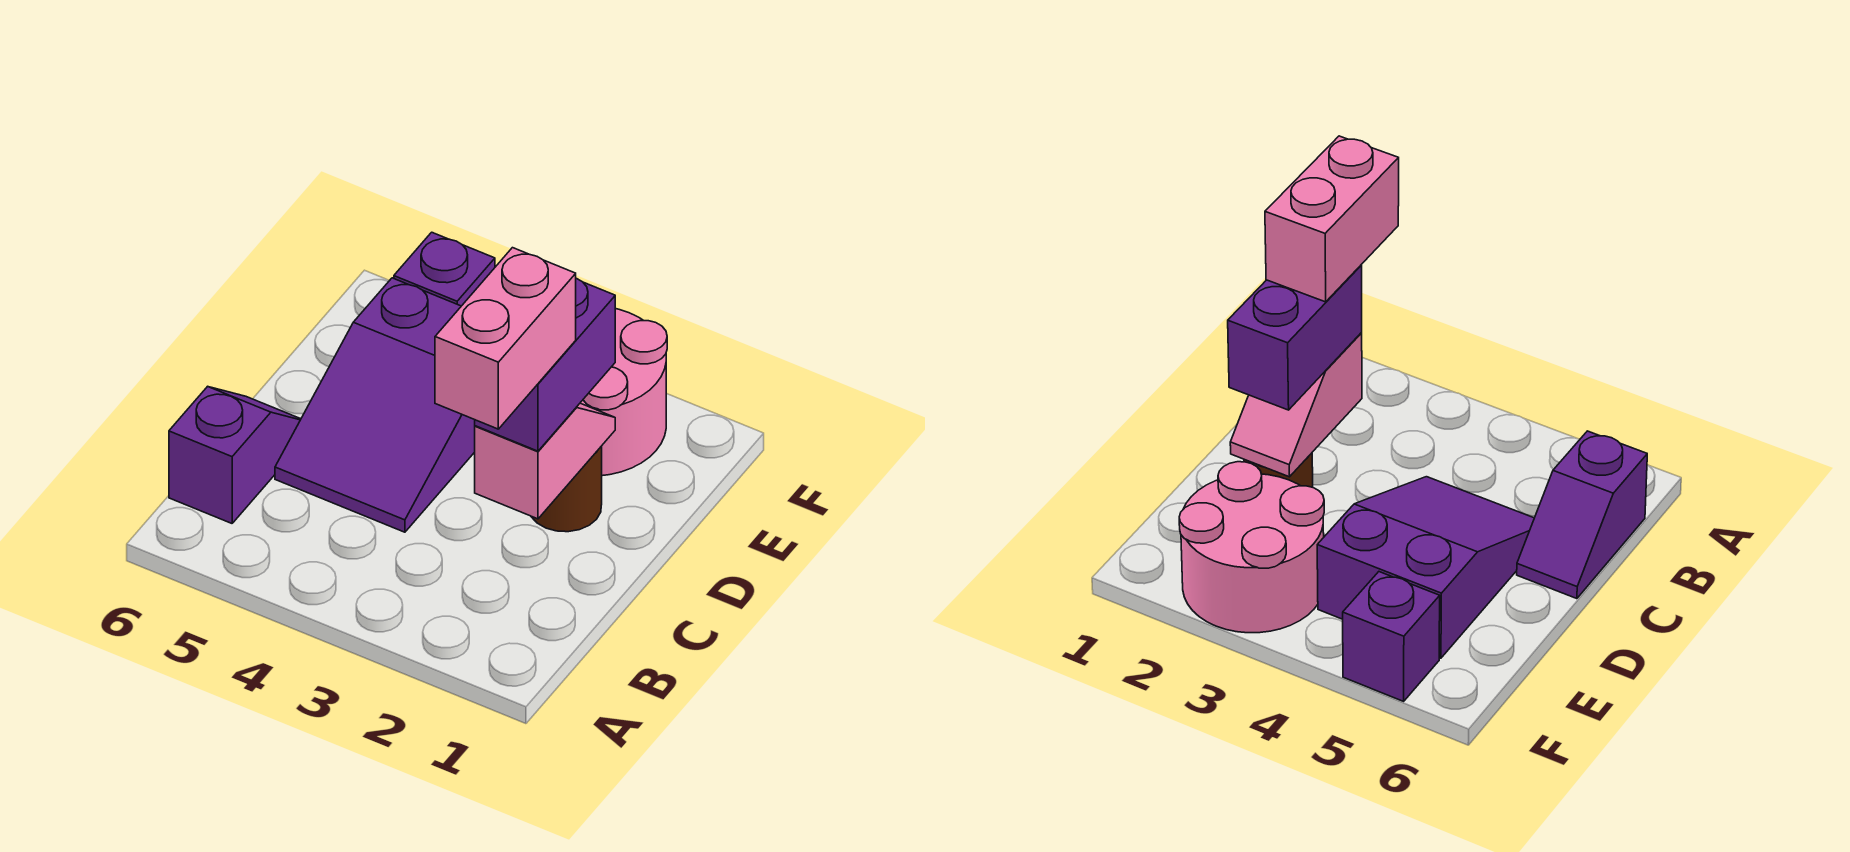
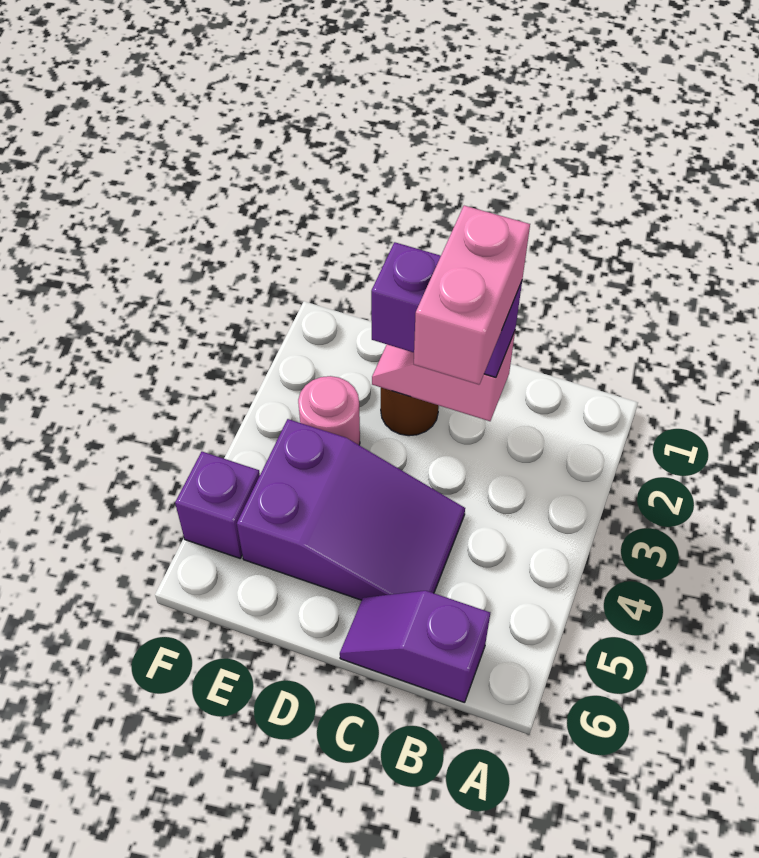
pink brick B2:C2 level 4 -> pink brick C2:C3 level 4
pink round brick E2:F3 level 1 -> pink round brick E3 level 1

